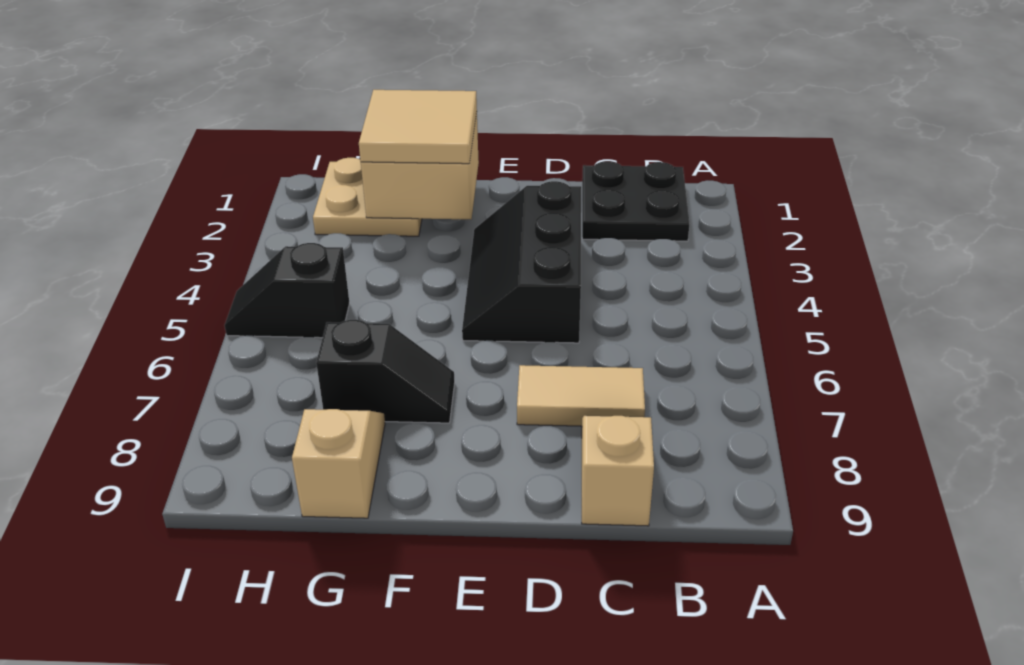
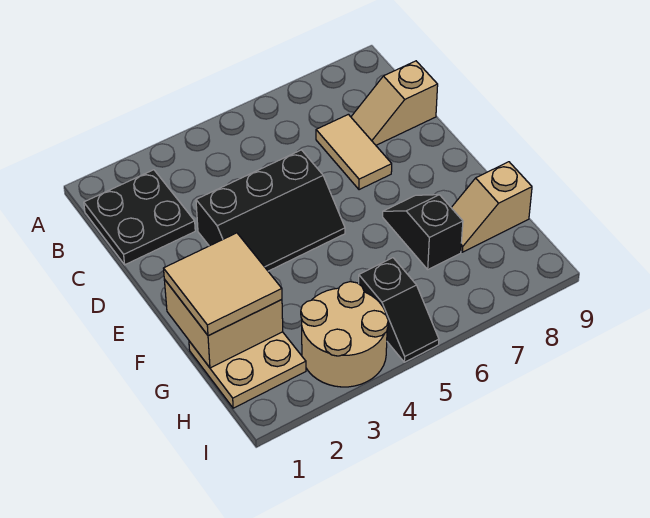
none -> tan round brick H3:I4 level 1

